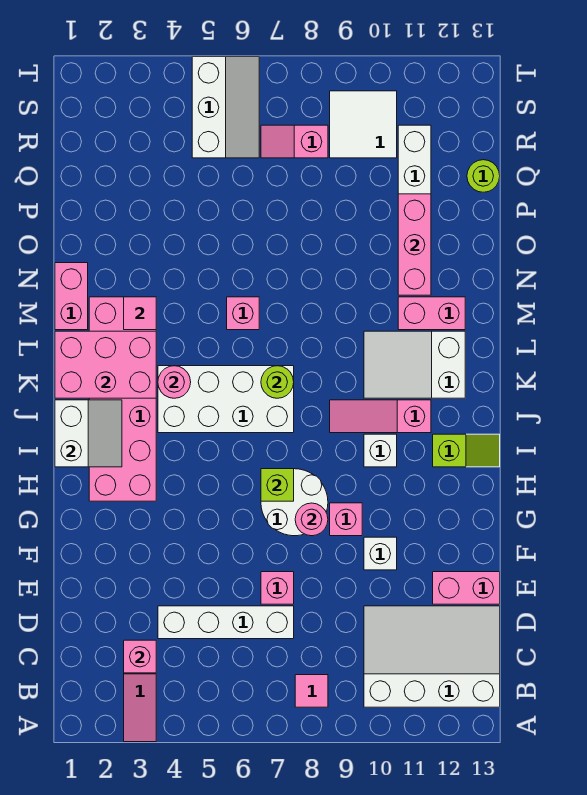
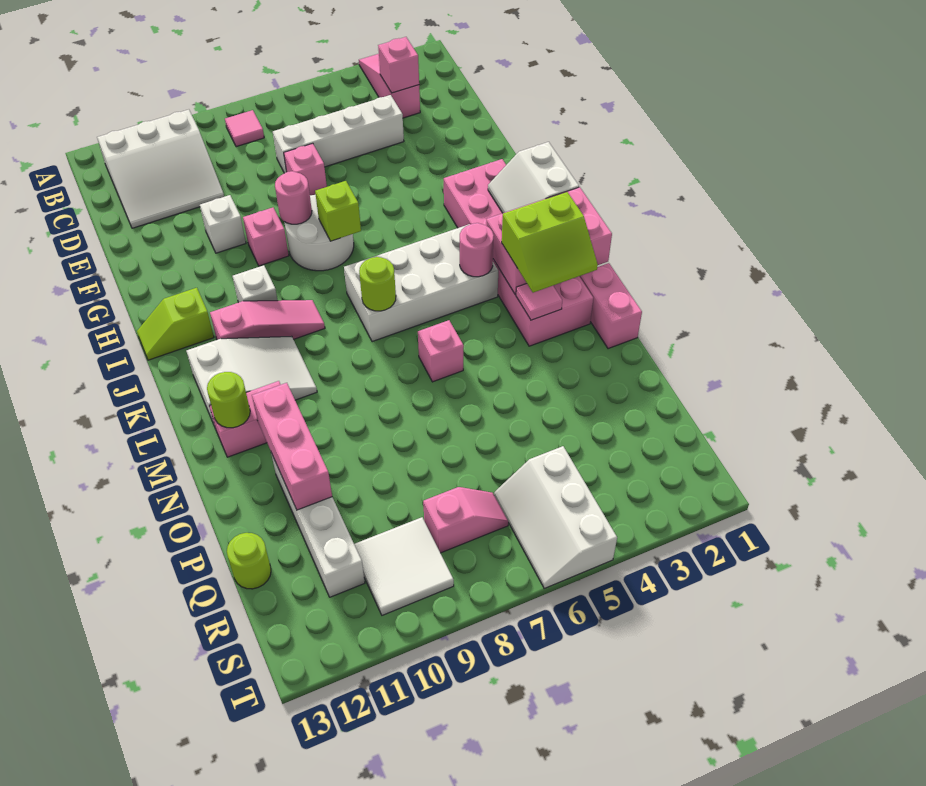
white slope B10:D13 level 1 top B -> white slope B10:D12 level 1 top B
pink brick E12:E13 level 1 -> none
none -> lime slope L2:M3 level 3 top L
none -> lime round brick M12 level 2

